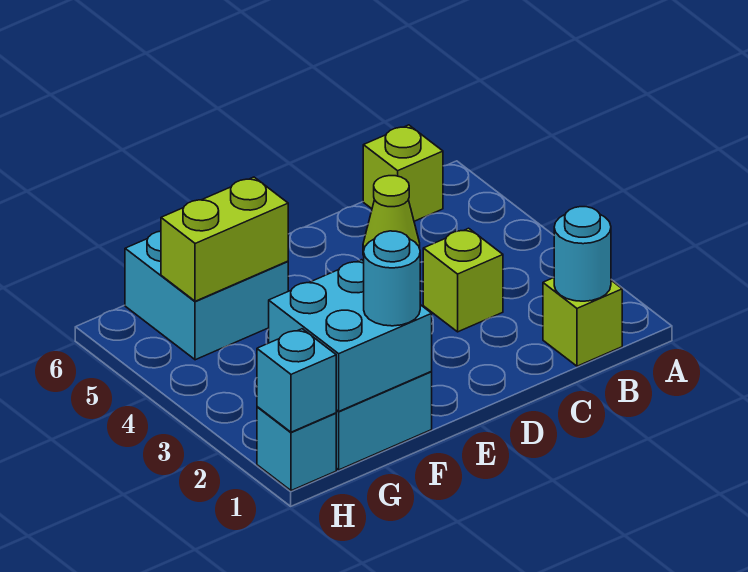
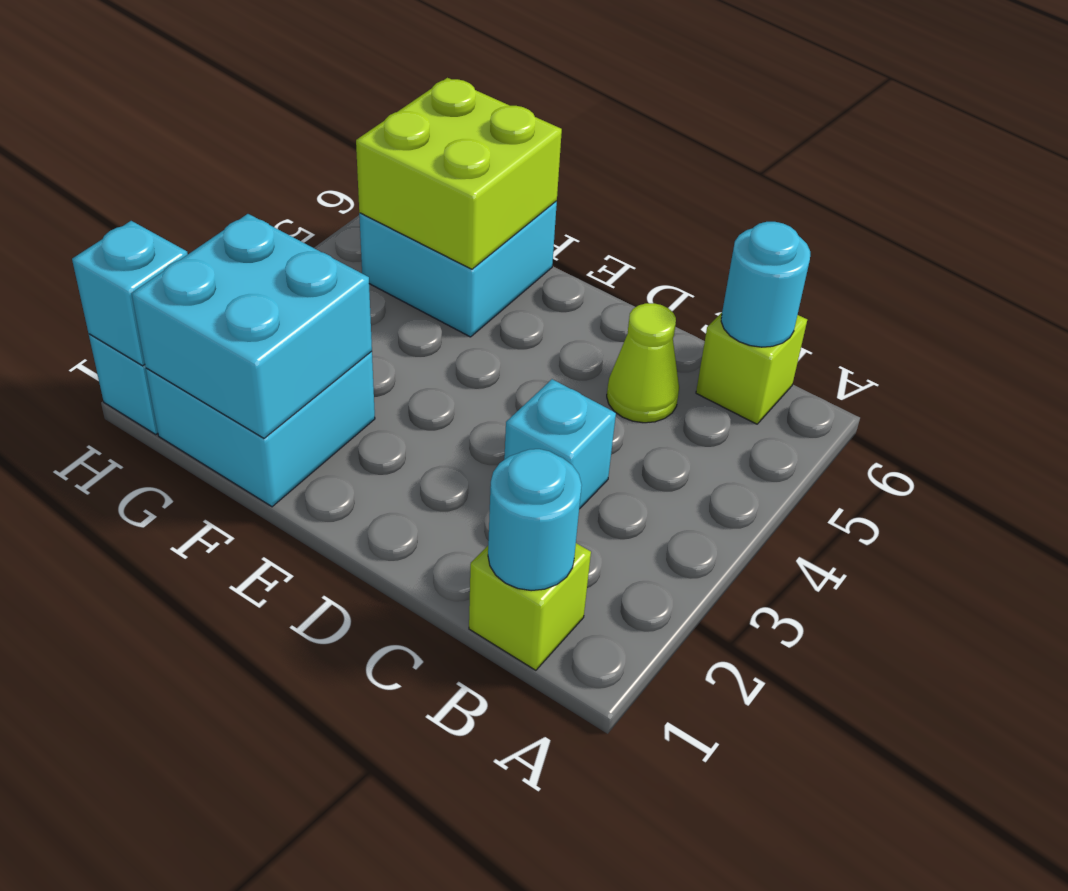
lime brick C3 level 1 -> cyan brick C3 level 1
cyan round brick F1 level 3 -> cyan round brick B6 level 2
lime brick F5:G5 level 2 -> lime brick F5:G6 level 2

